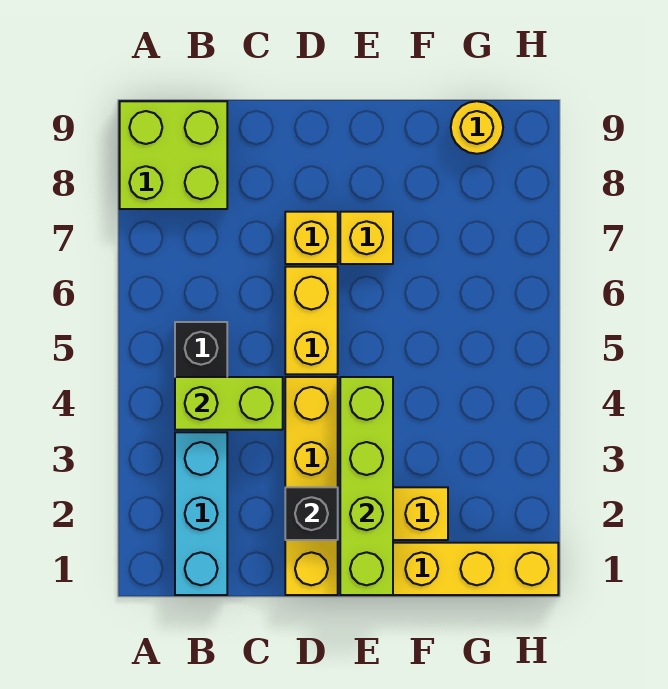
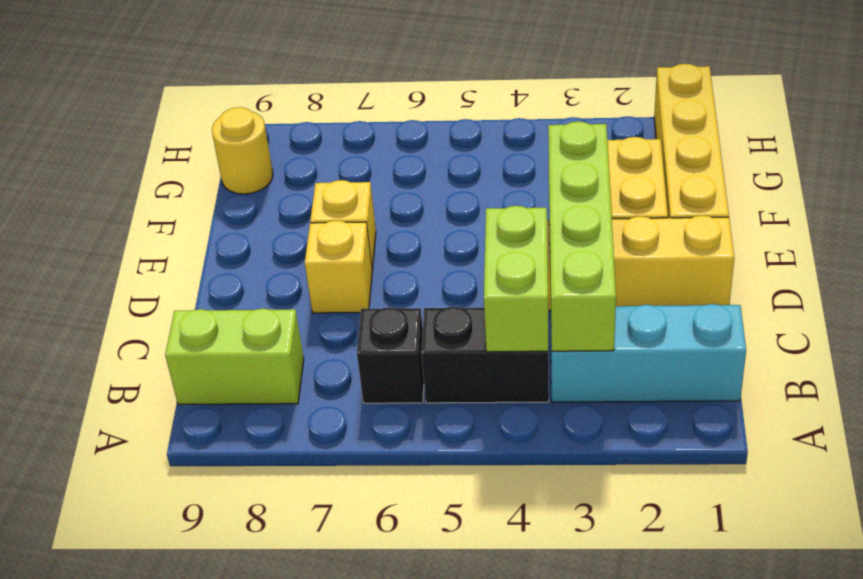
lime brick A8:B9 level 1 -> lime brick B8:B9 level 1
black brick D2 level 2 -> black brick B6 level 1
yellow brick D5:D6 level 1 -> none
lime brick E1:E4 level 2 -> lime brick B3:E3 level 2

